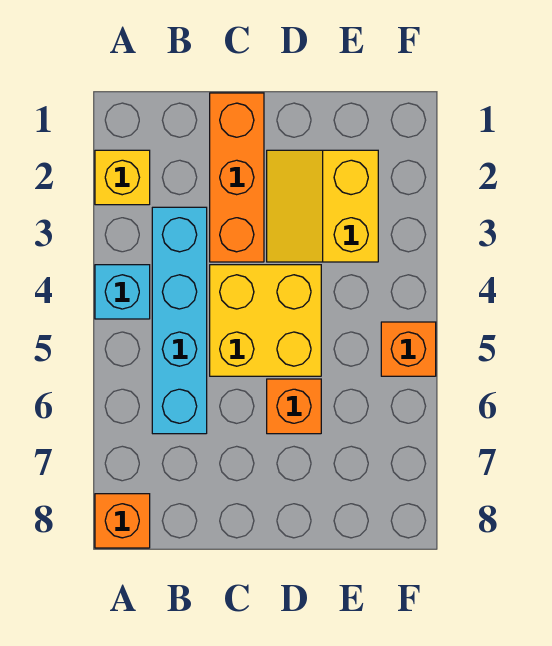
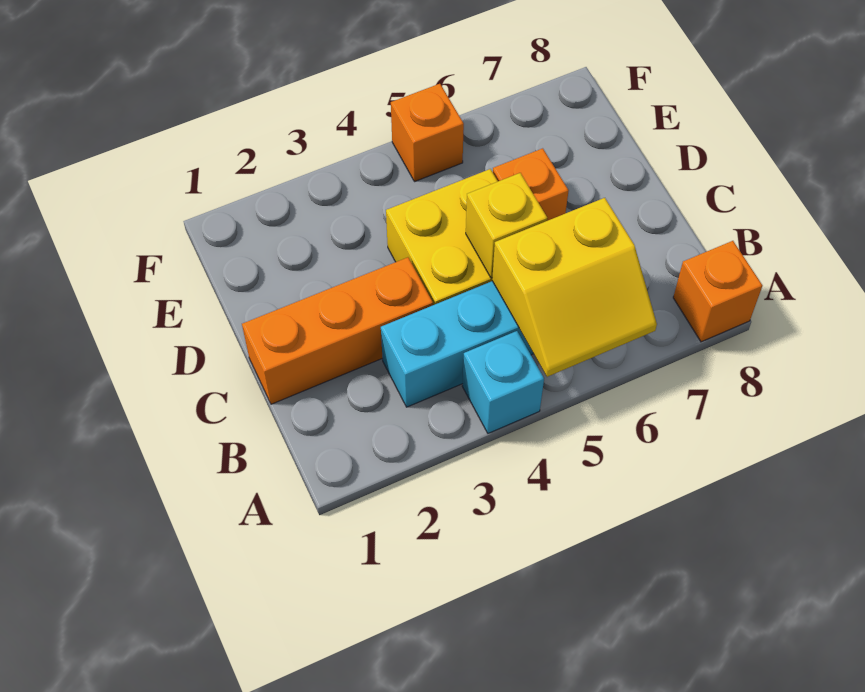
yellow brick A2 level 1 -> yellow brick C5 level 2
yellow slope D2:E3 level 1 top E -> yellow slope A5:B6 level 2 top B

